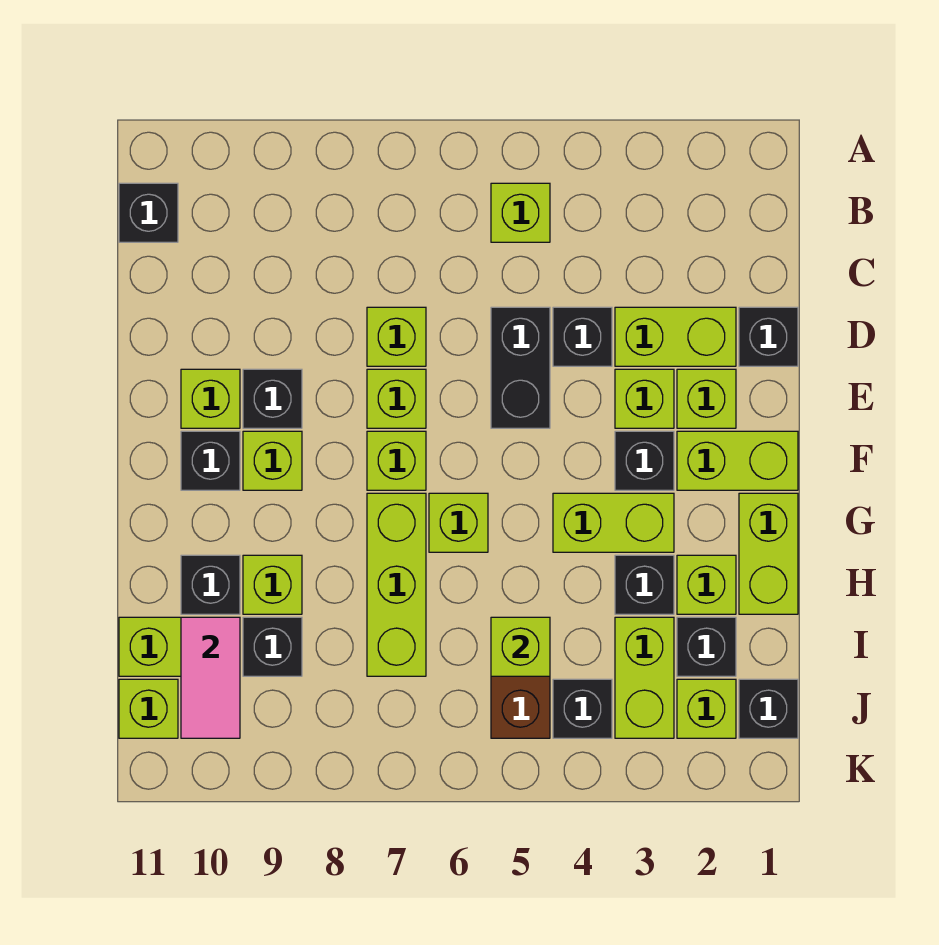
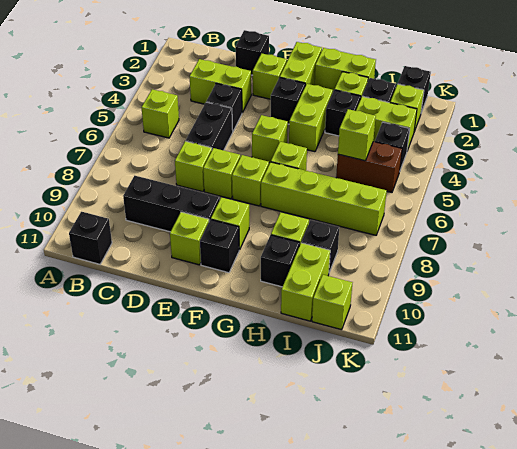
lime brick D2:D3 level 1 -> lime brick C3:D3 level 1
black brick D5:E5 level 1 -> black brick D5:D6 level 1
lime brick E3 level 1 -> lime brick F5 level 1
black brick E9 level 1 -> black brick C9:E9 level 1
lime brick G7:I7 level 1 -> lime brick G7:J7 level 1
pink tile I10:J10 level 2 -> none

